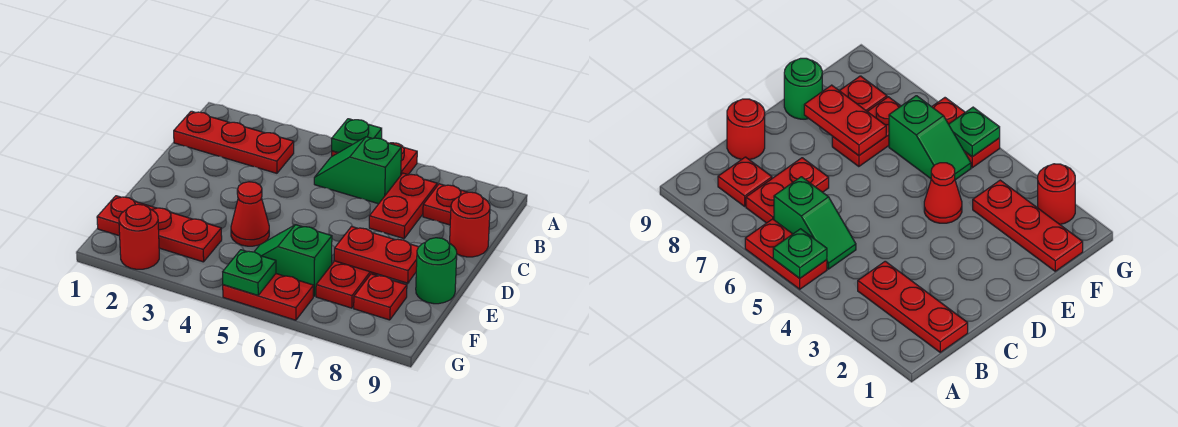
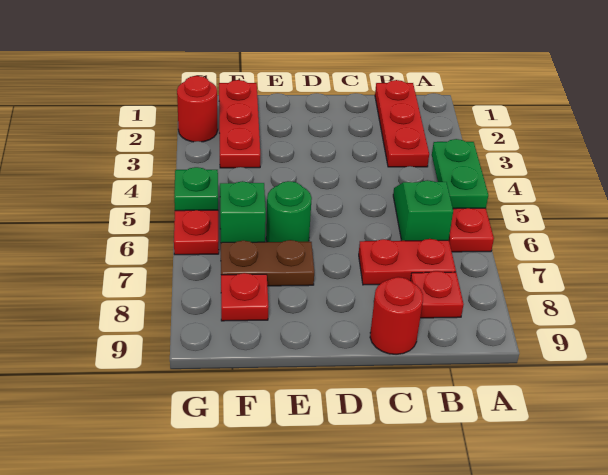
green plate A5 level 2 -> green plate A4:A5 level 2
red cone E4 level 1 -> none
red plate E7:F7 level 1 -> brown plate E7:F7 level 1
red plate E7:E8 level 2 -> none
green round brick E9 level 1 -> green round brick E6 level 1

